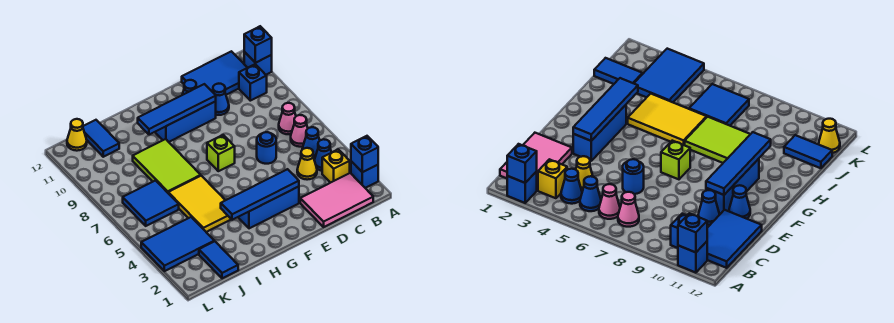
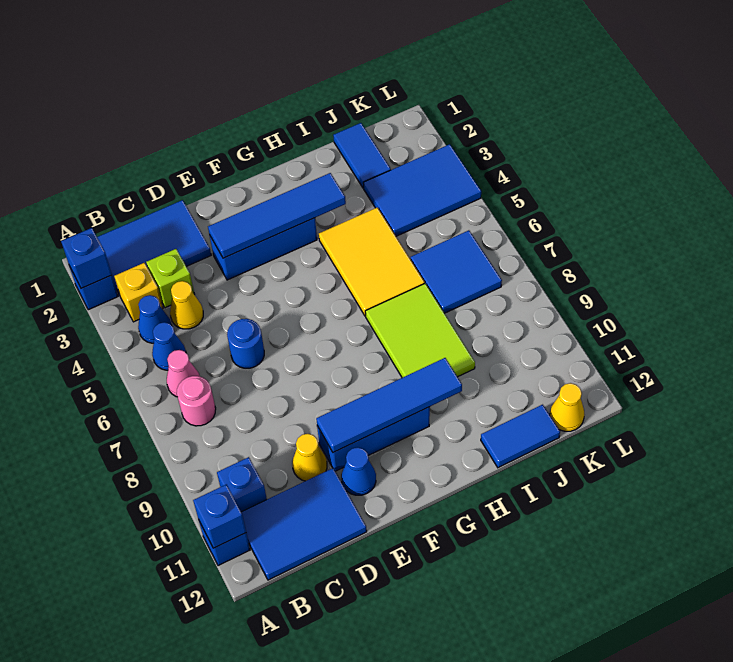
pink tile B1:D2 level 1 -> blue tile B1:D2 level 1
pink cone B7 level 1 -> pink round brick B7 level 1
blue cone D10 level 1 -> yellow cone D10 level 1
lime brick F7 level 1 -> lime brick C3 level 1
blue tile J11:J12 level 1 -> blue tile I12:J12 level 1

